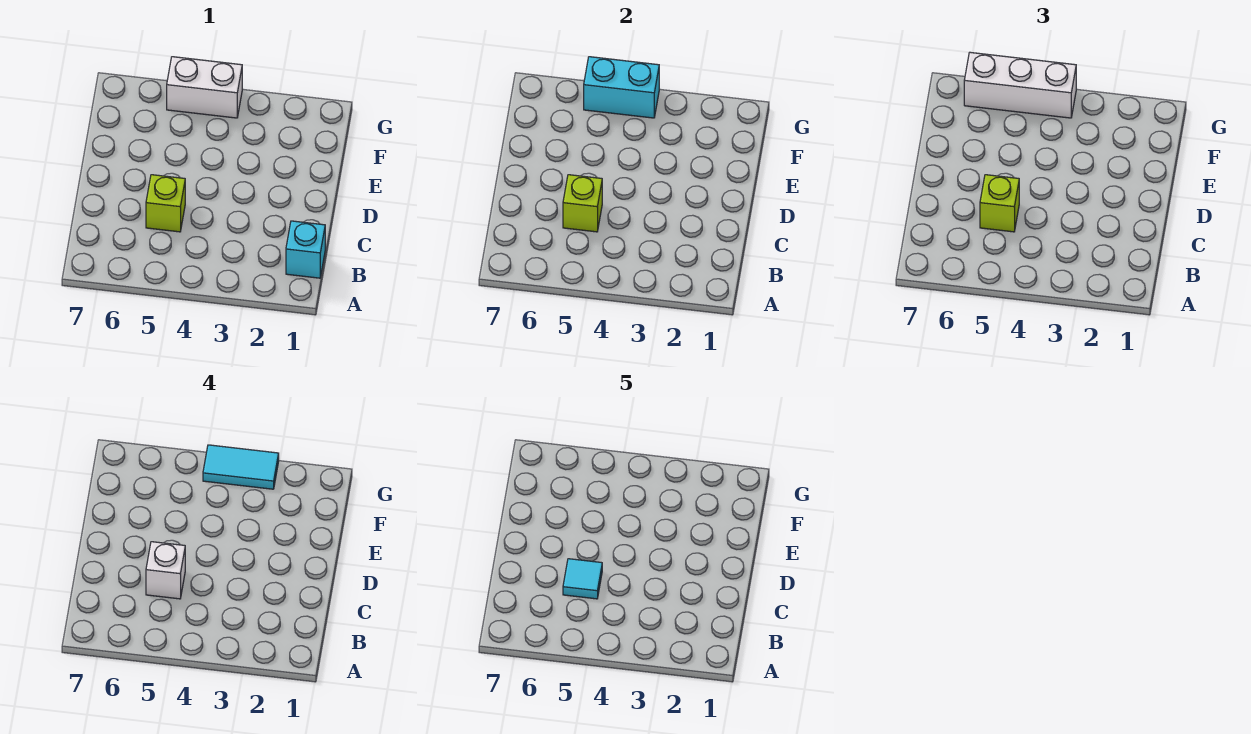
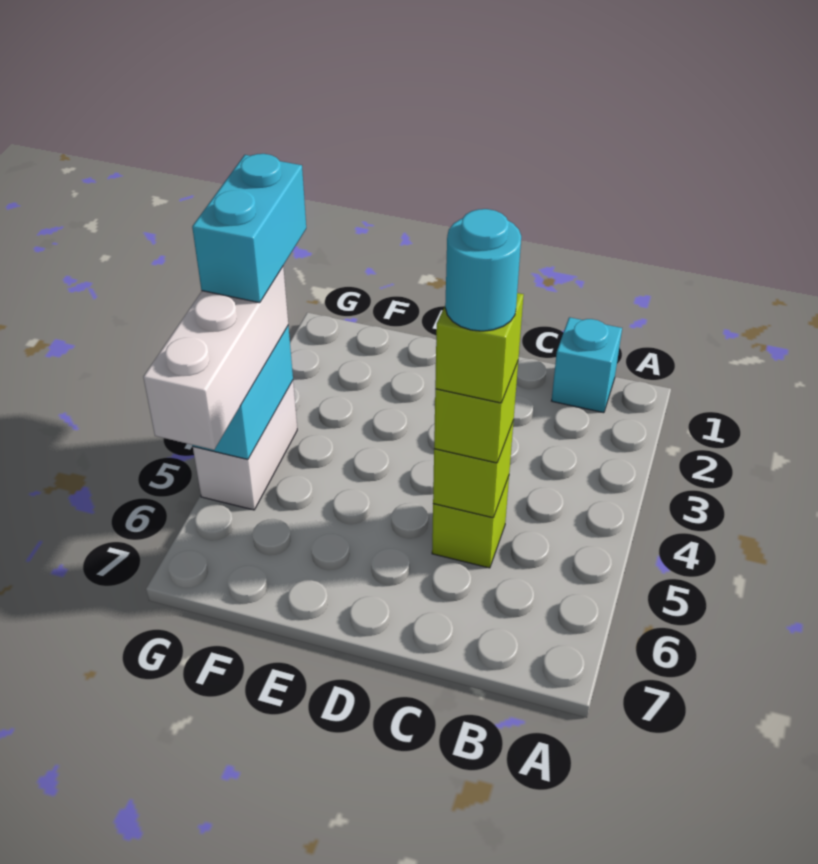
white brick C5 level 4 -> lime brick C5 level 4
cyan tile C5 level 5 -> cyan round brick C5 level 5
cyan tile G3:G4 level 4 -> cyan brick G3:G4 level 4

